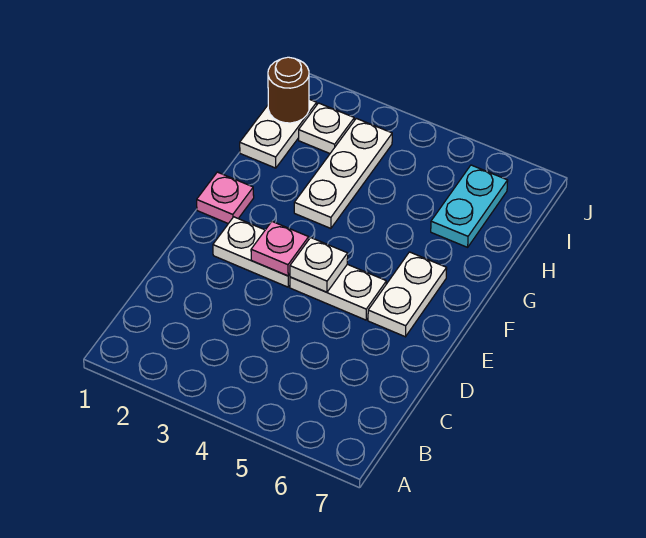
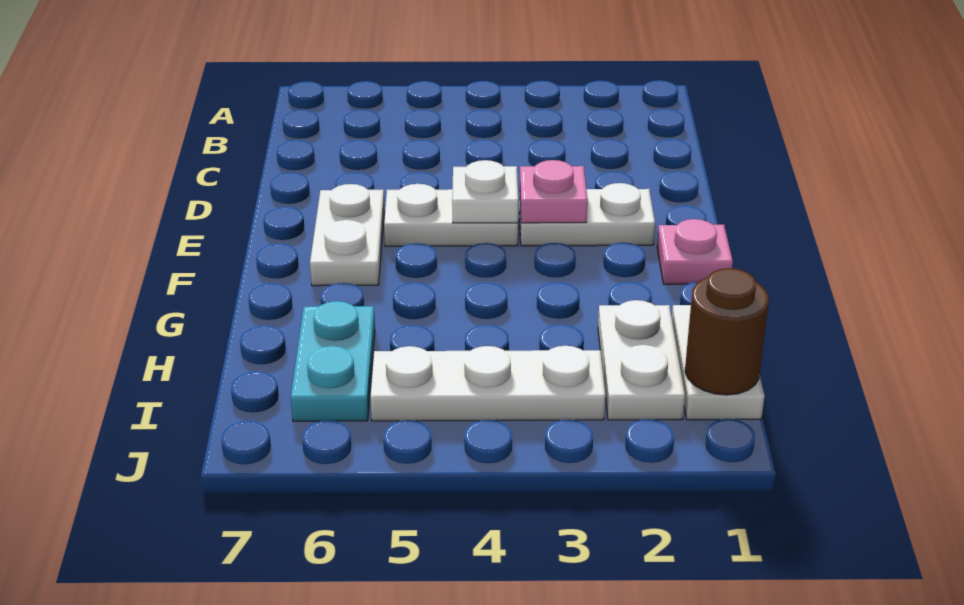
white plate G3:I3 level 1 -> white plate I3:I5 level 1
white plate I2 level 1 -> white plate H2:I2 level 1

